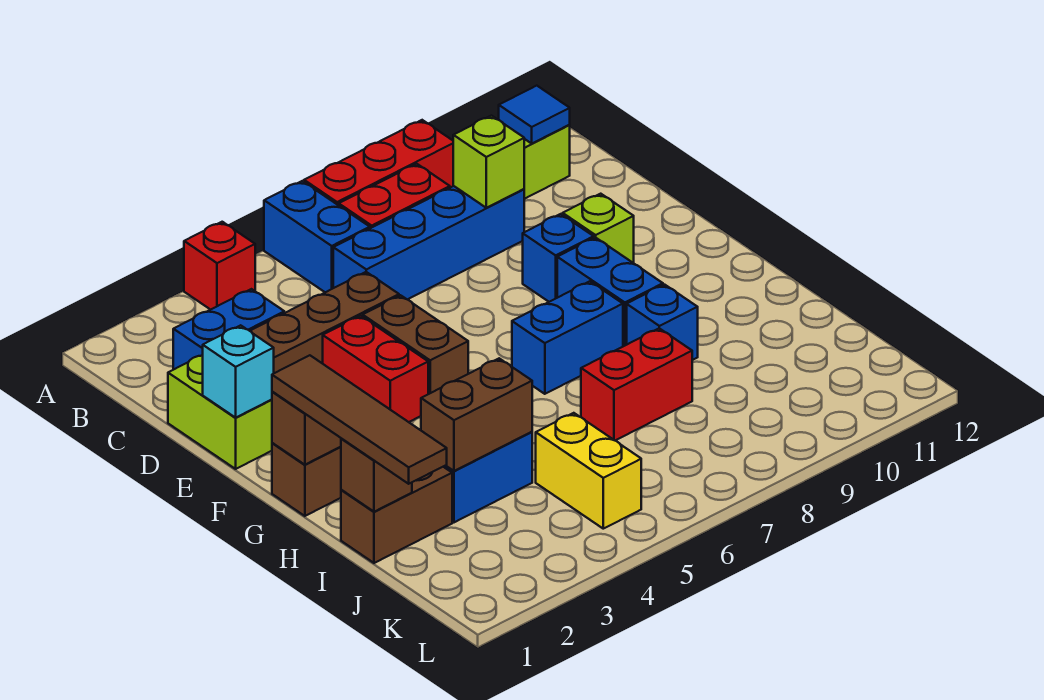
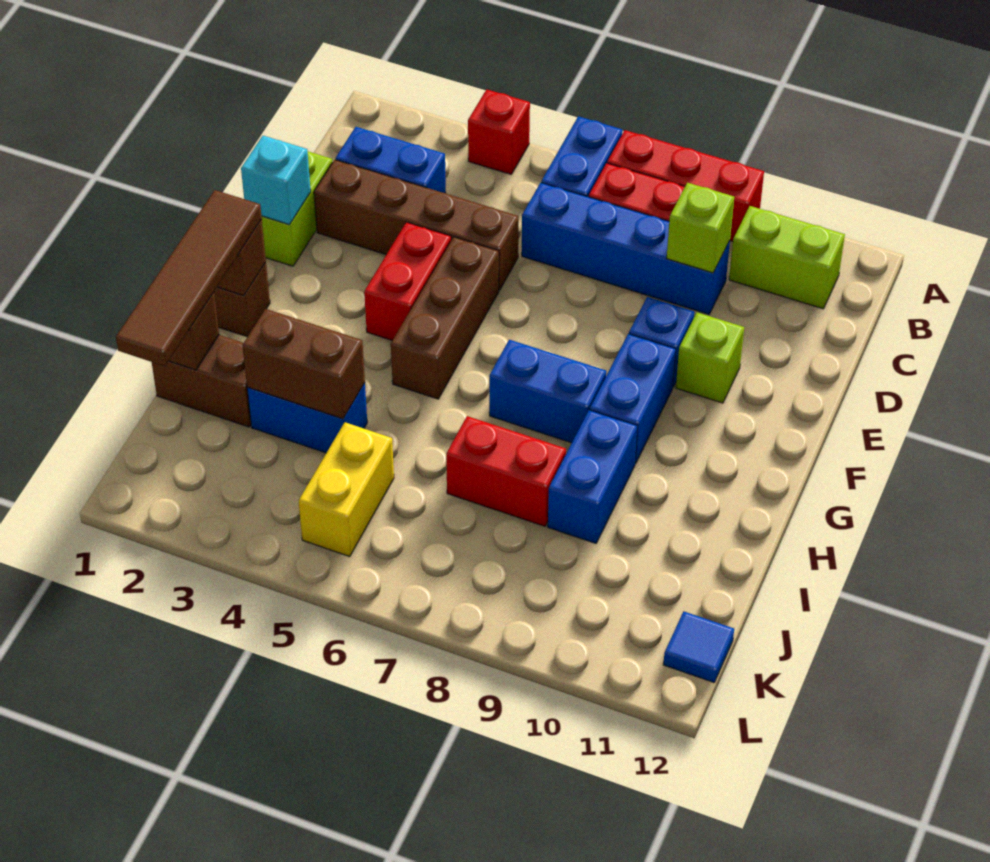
blue tile B11 level 2 -> blue tile K12 level 1
brown brick E5:F5 level 1 -> brown brick E5:G5 level 1
blue brick H9 level 1 -> blue brick H9:I9 level 1

